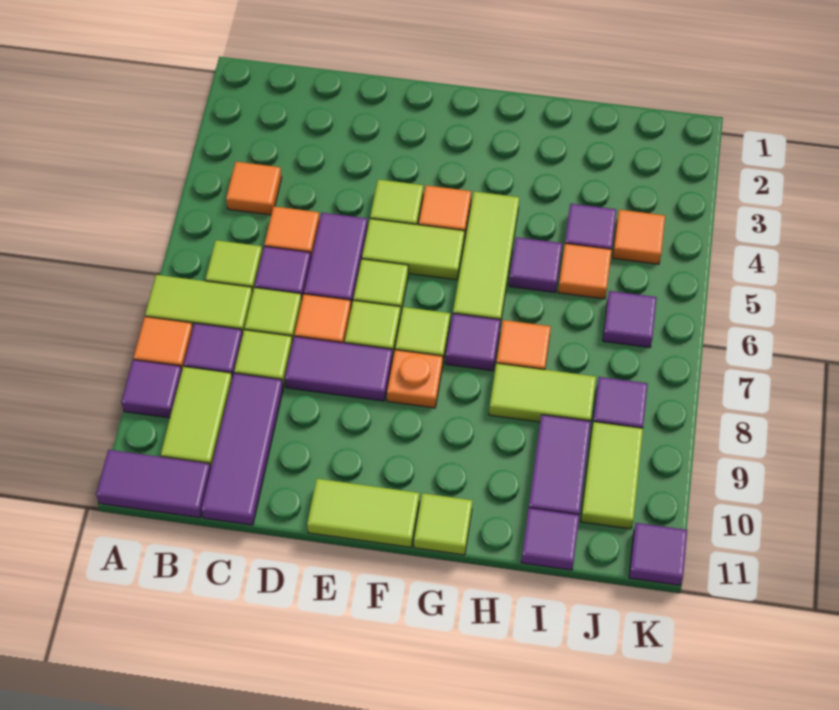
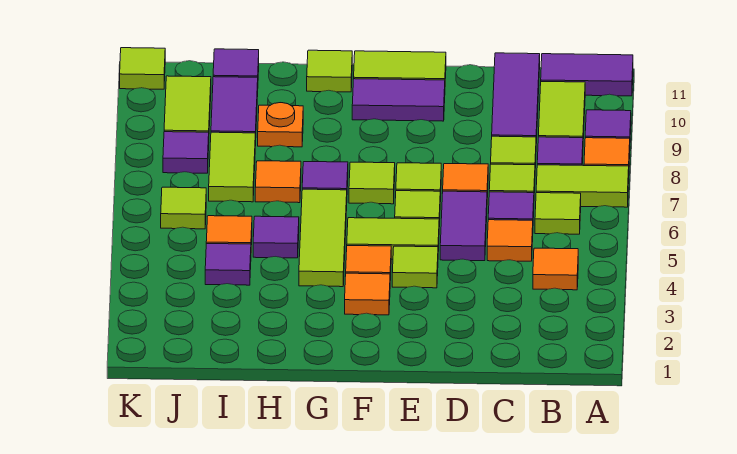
purple tile D8:E8 level 1 -> purple tile E10:F10 level 1
orange plate F8 level 1 -> orange plate H9 level 1
lime tile H8:I8 level 1 -> lime tile I7:I8 level 1
orange tile J4 level 1 -> orange tile F3 level 1
purple tile J6 level 1 -> lime tile J6 level 1
purple tile K11 level 1 -> lime tile K11 level 1

